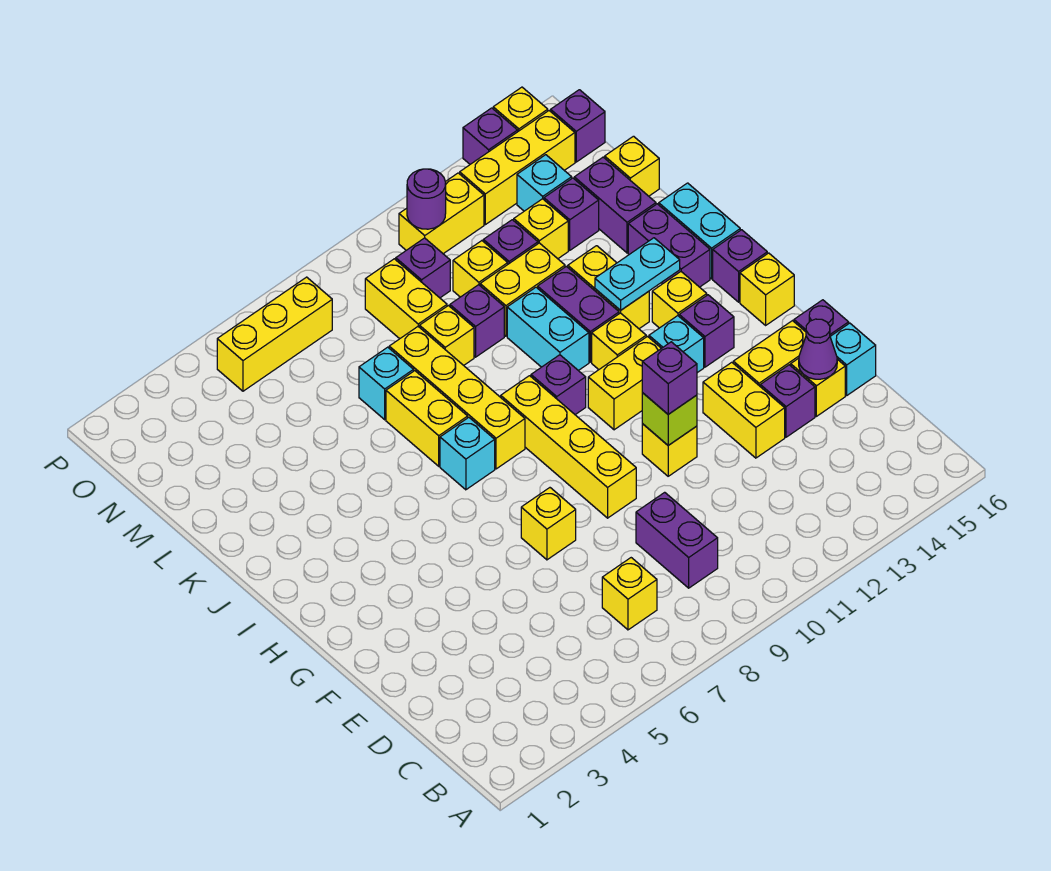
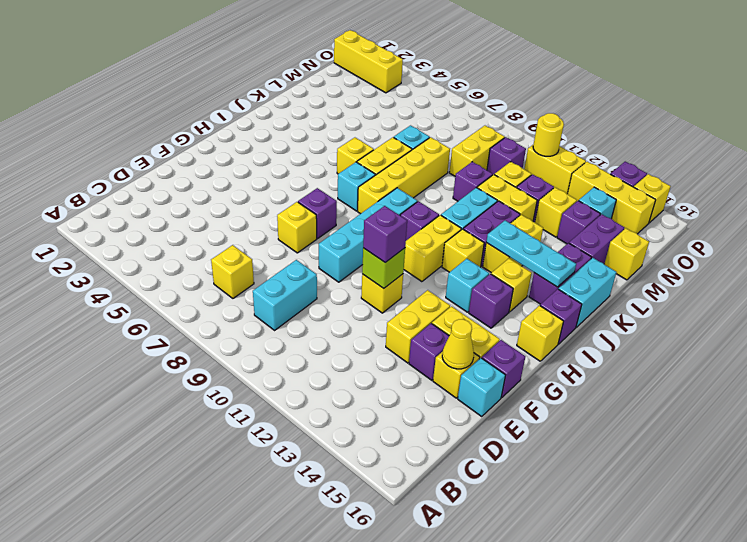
purple brick C9:D9 level 1 -> cyan brick C9:D9 level 1
purple cone E15 level 2 -> yellow cone E15 level 2
yellow brick F9:I9 level 1 -> cyan brick F9:I9 level 1
yellow brick H11:H12 level 1 -> yellow brick H11:I11 level 1
cyan plate J13:J14 level 2 -> cyan plate J13:J15 level 2
yellow brick L9 level 1 -> yellow brick J6 level 1
yellow brick O5:O7 level 1 -> yellow brick O1:O3 level 1
purple round brick O11 level 2 -> yellow round brick O11 level 2
purple brick O16 level 1 -> purple brick G7 level 1

